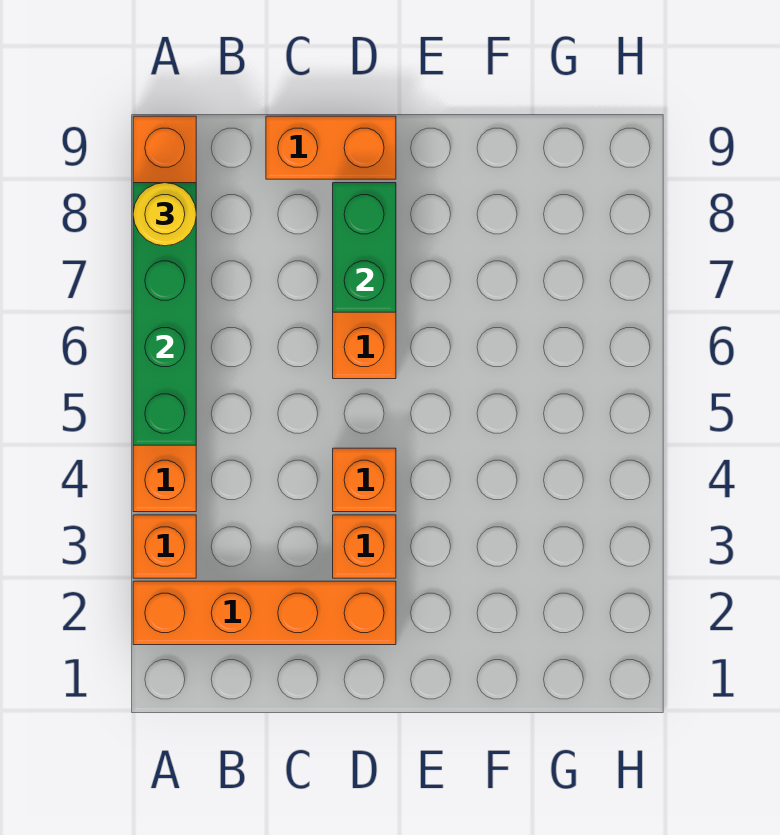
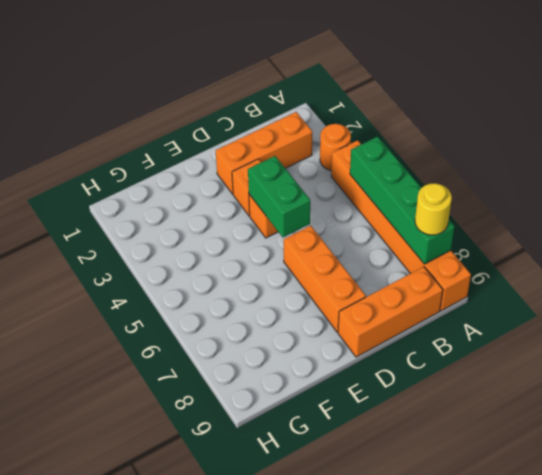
orange brick A2:D2 level 1 -> orange brick B2:D2 level 1
orange brick A3 level 1 -> orange round brick A3 level 1
orange brick C9:D9 level 1 -> orange brick B9:D9 level 1
green brick D7:D8 level 2 -> green brick D4:D5 level 2

